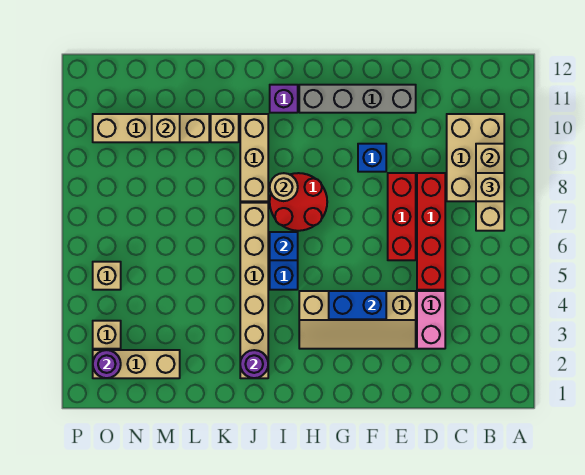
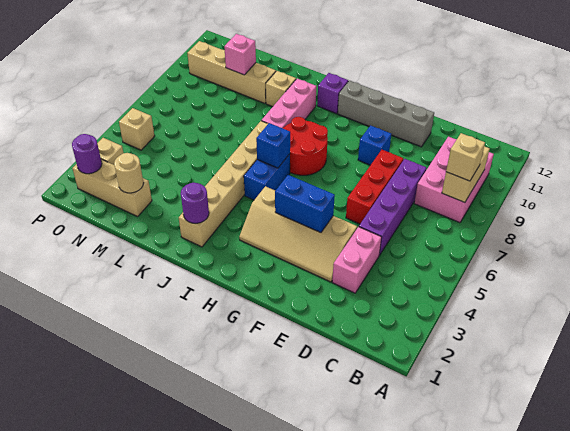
tan brick B7:B9 level 2 -> tan brick B8:B9 level 2
tan brick B8:C10 level 1 -> pink brick B8:C10 level 1
red brick D5:D8 level 1 -> purple brick D5:D8 level 1
tan round brick I8 level 2 -> tan round brick M2 level 2
tan brick J8:J10 level 1 -> pink brick J8:J10 level 1
tan brick M10 level 2 -> pink brick M10 level 2

